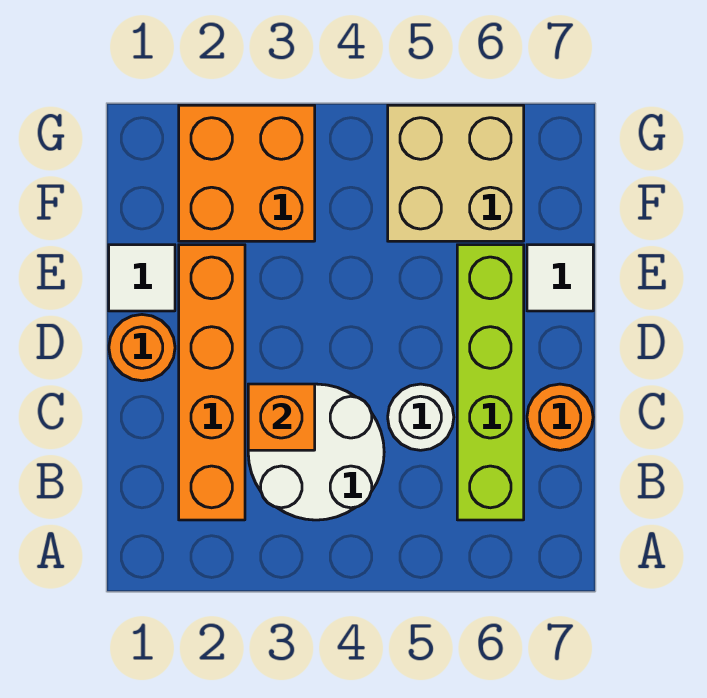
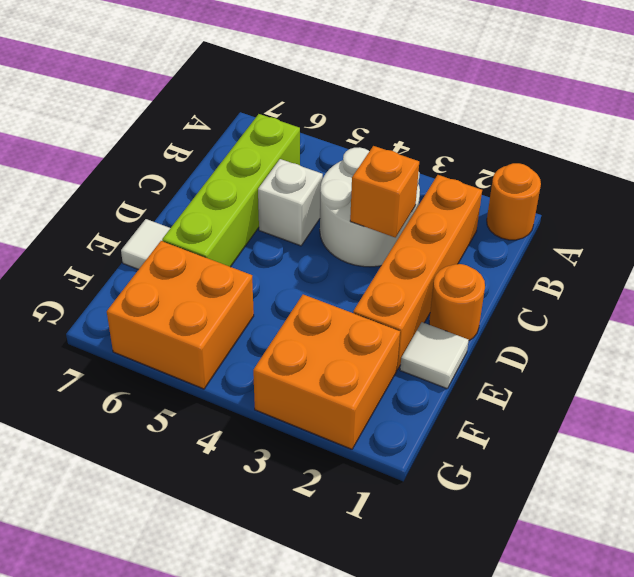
white round brick C5 level 1 -> white brick C5 level 1
orange round brick C7 level 1 -> orange round brick A1 level 1
tan brick F5:G6 level 1 -> orange brick F5:G6 level 1

